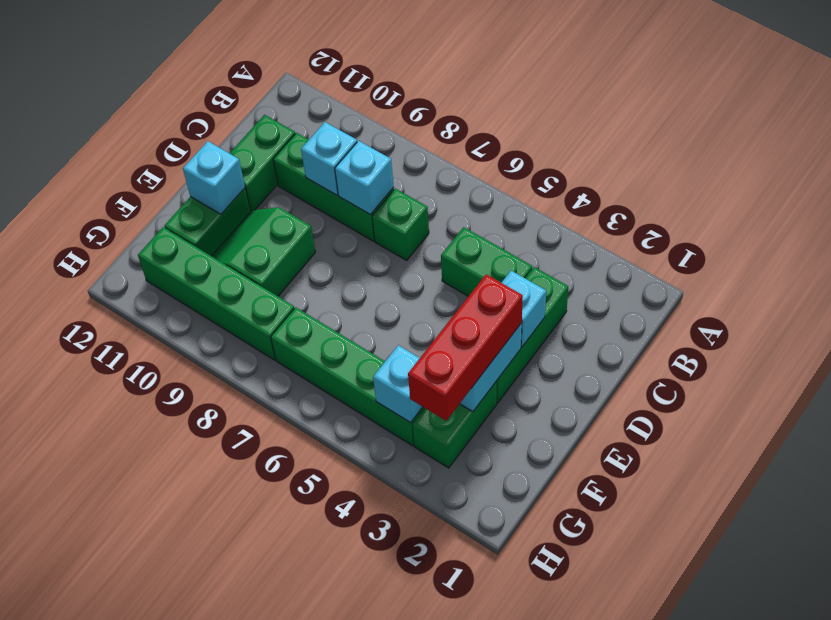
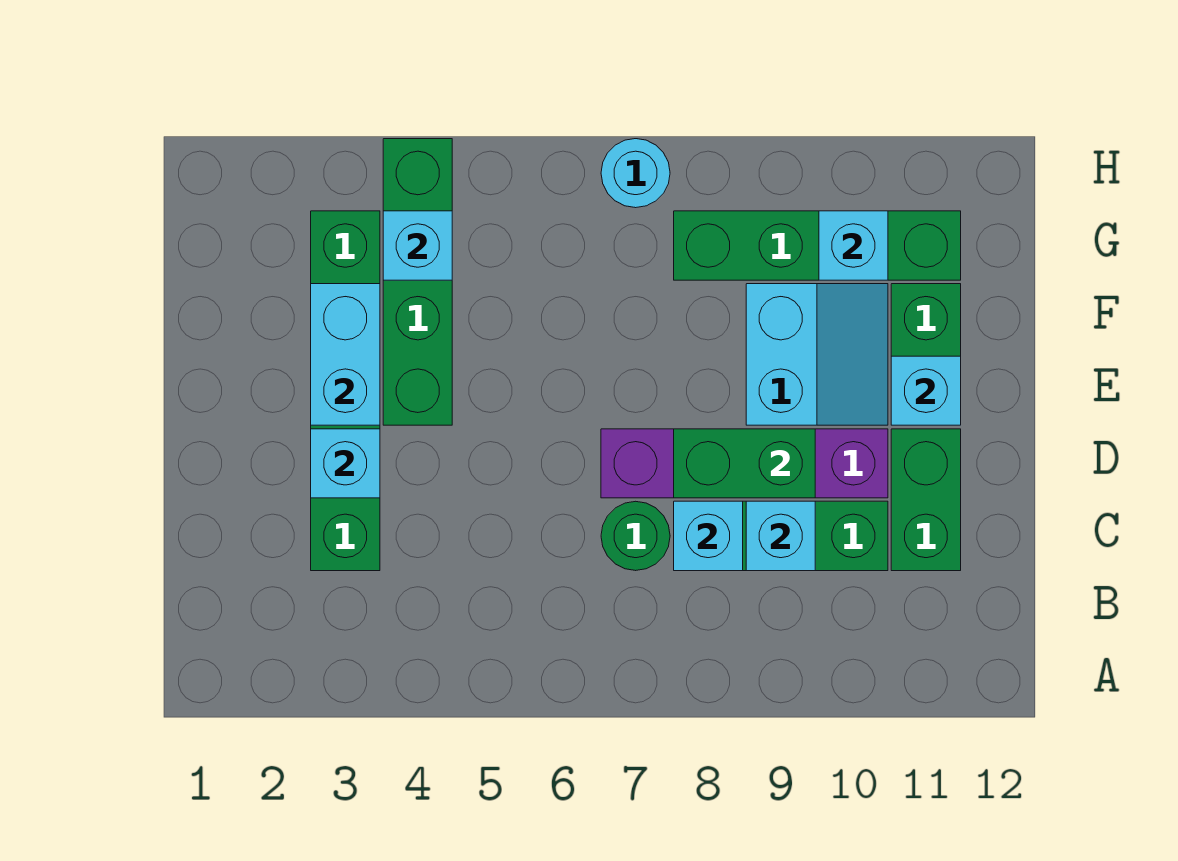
green brick C4:C5 level 1 -> green brick D8:D9 level 2
green brick C7 level 1 -> green round brick C7 level 1
none -> purple brick D7:D10 level 1
red brick E3:G3 level 3 -> none
green slope E9:F10 level 1 top 9 -> cyan slope E9:F10 level 1 top 9
green brick G4:G7 level 1 -> green brick E4:H4 level 1
none -> cyan brick G10 level 2
none -> cyan round brick H7 level 1

